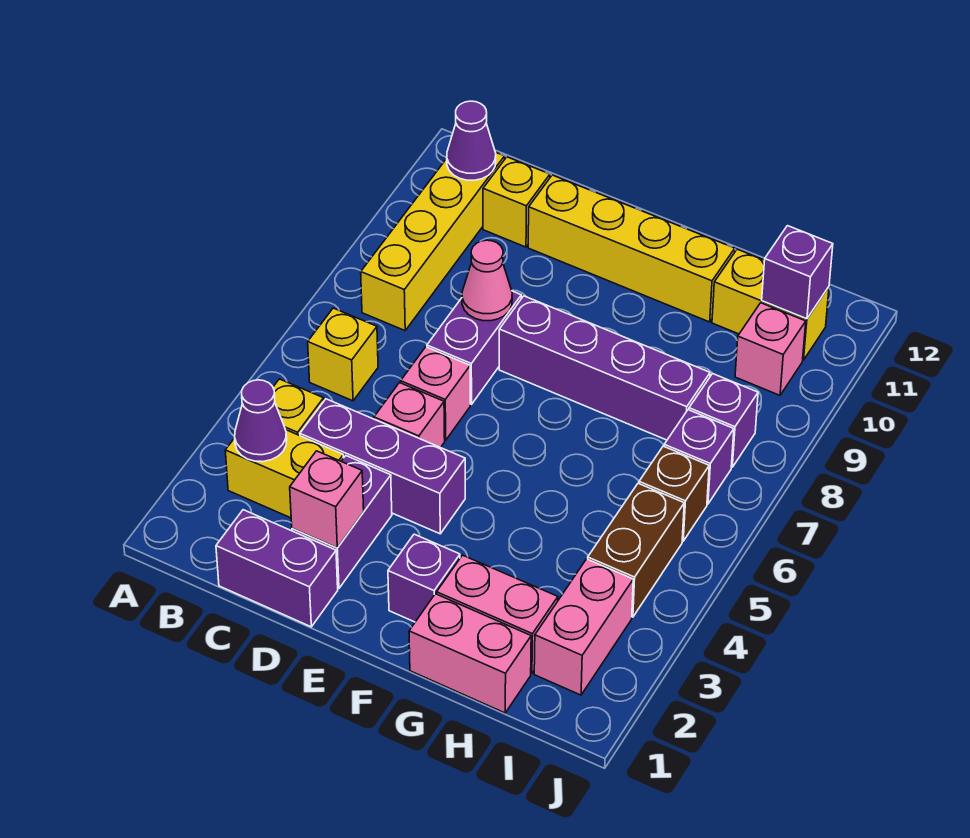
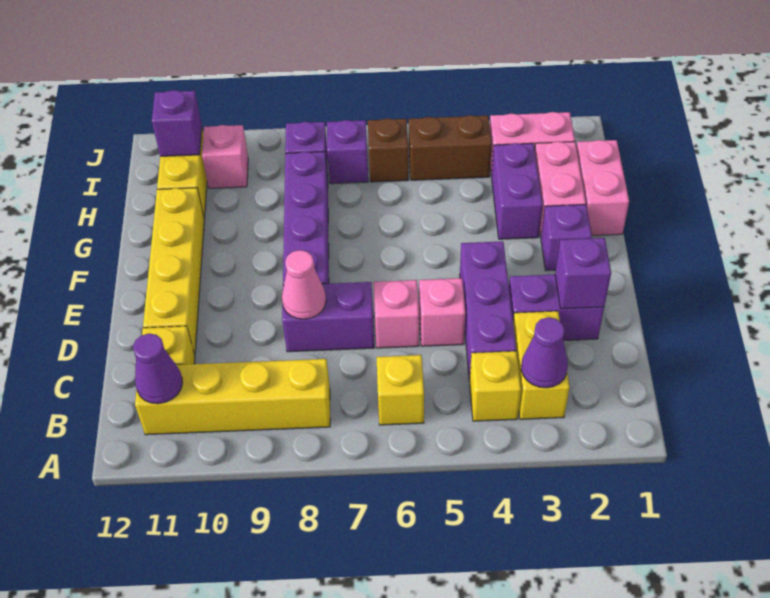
purple brick C1:D1 level 1 -> purple brick G3:H3 level 1
pink brick D2 level 2 -> purple brick D2 level 2

